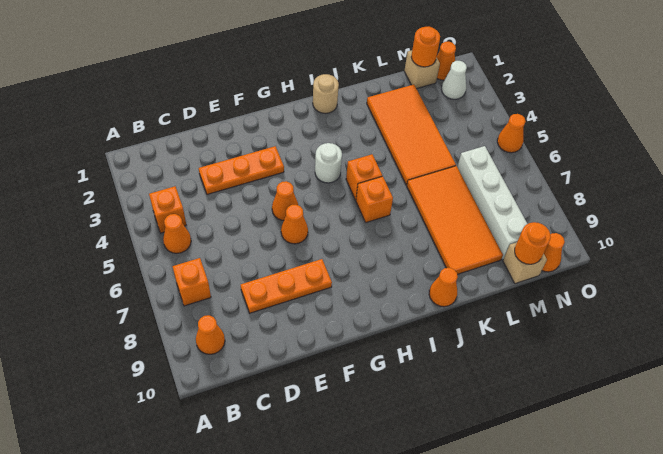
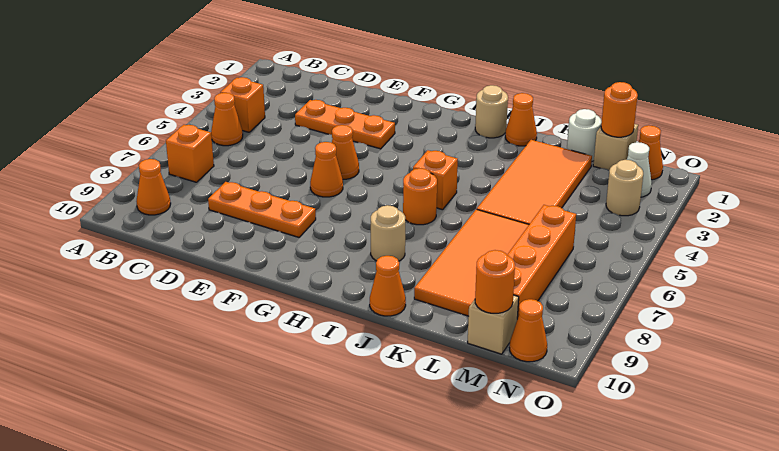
white round brick H4 level 1 -> white round brick L1 level 1
orange brick I6 level 1 -> orange round brick I6 level 1
none -> tan round brick I8 level 1
white brick M6:M9 level 1 -> orange brick M6:M9 level 1
none -> tan round brick N3 level 1
orange cone O5 level 1 -> orange cone J1 level 1

